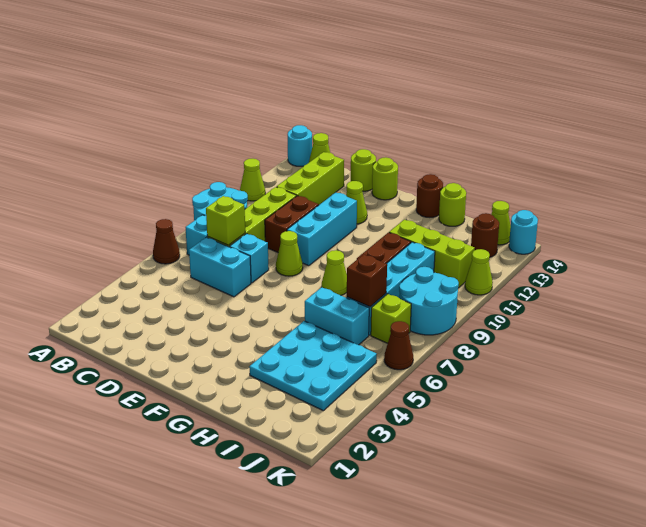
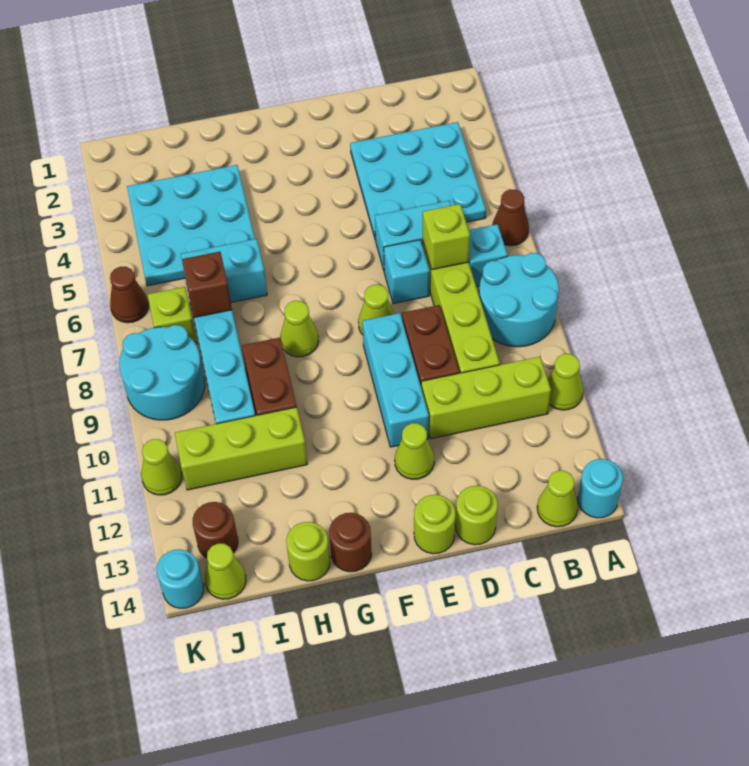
none -> cyan plate B3:D5 level 1
lime brick C11:C13 level 1 -> lime brick B11:D11 level 1

